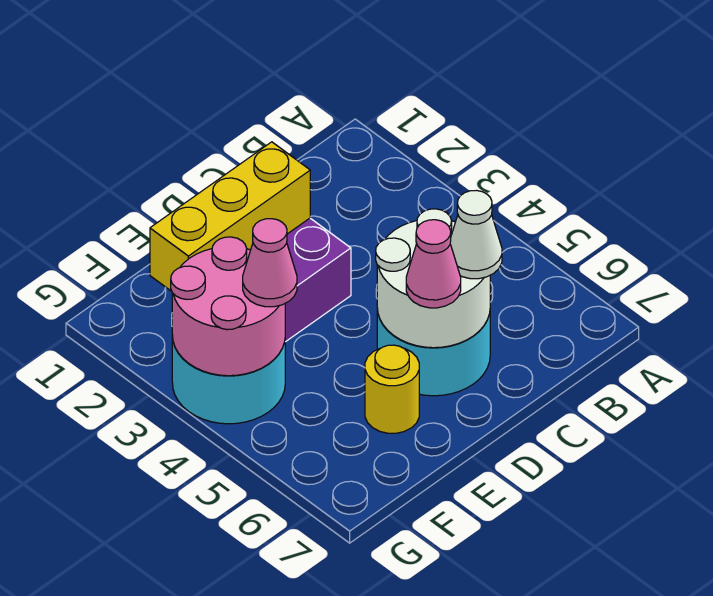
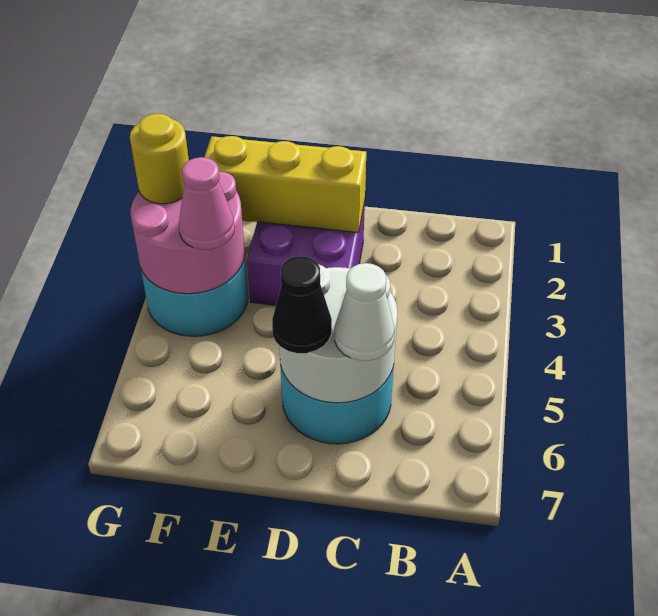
pink cone D6 level 3 -> black cone D6 level 3
yellow round brick E6 level 1 -> yellow round brick G3 level 3

